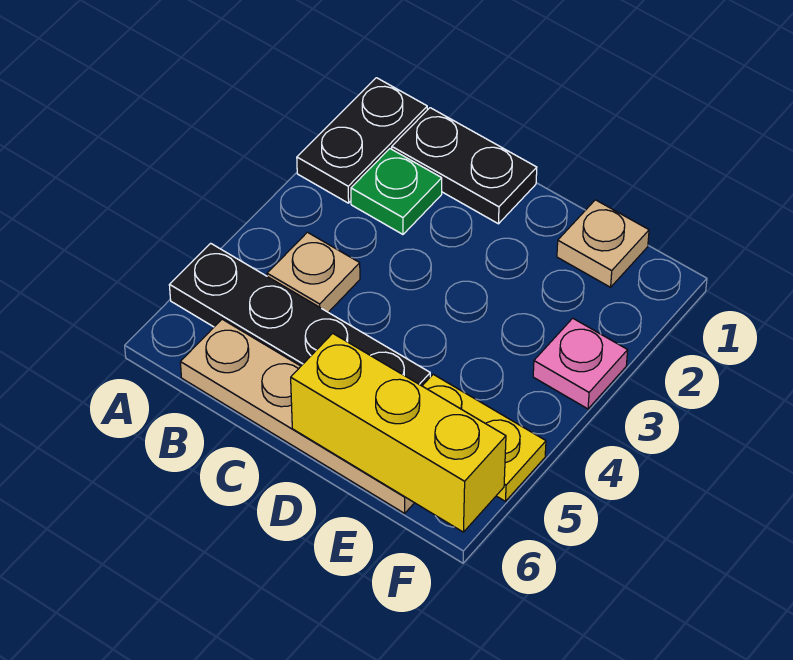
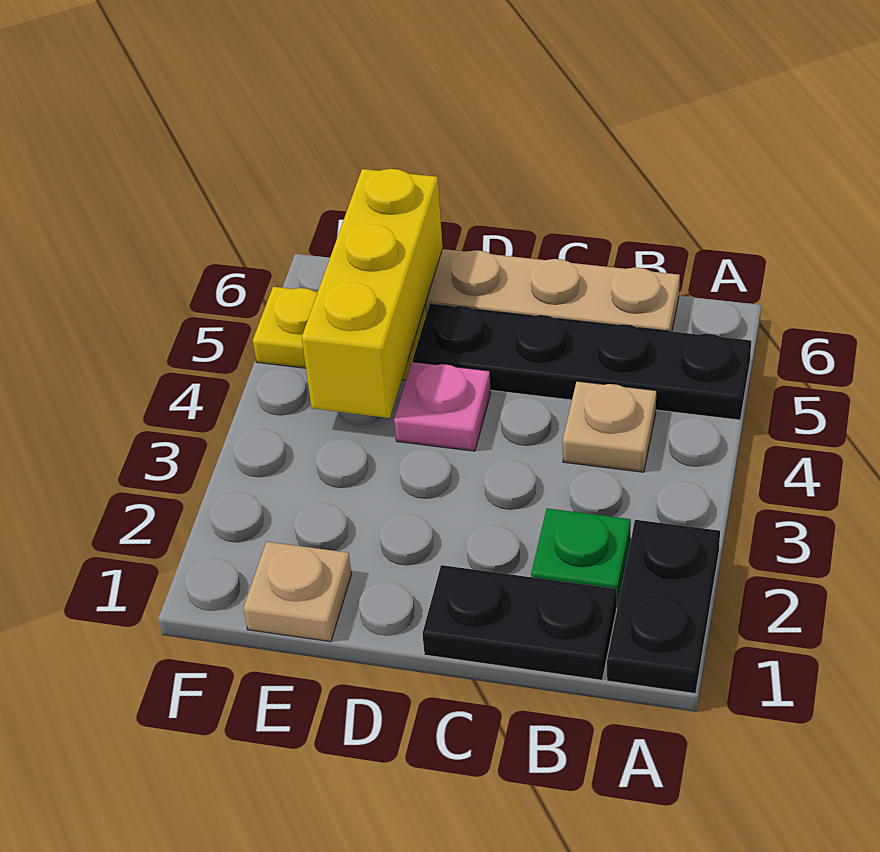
yellow brick D6:F6 level 2 -> yellow brick E4:E6 level 2
pink plate F3 level 1 -> pink plate D4 level 1

